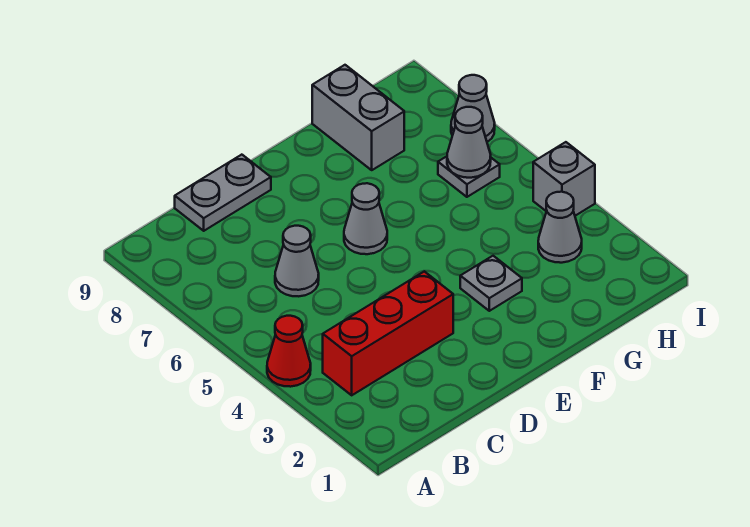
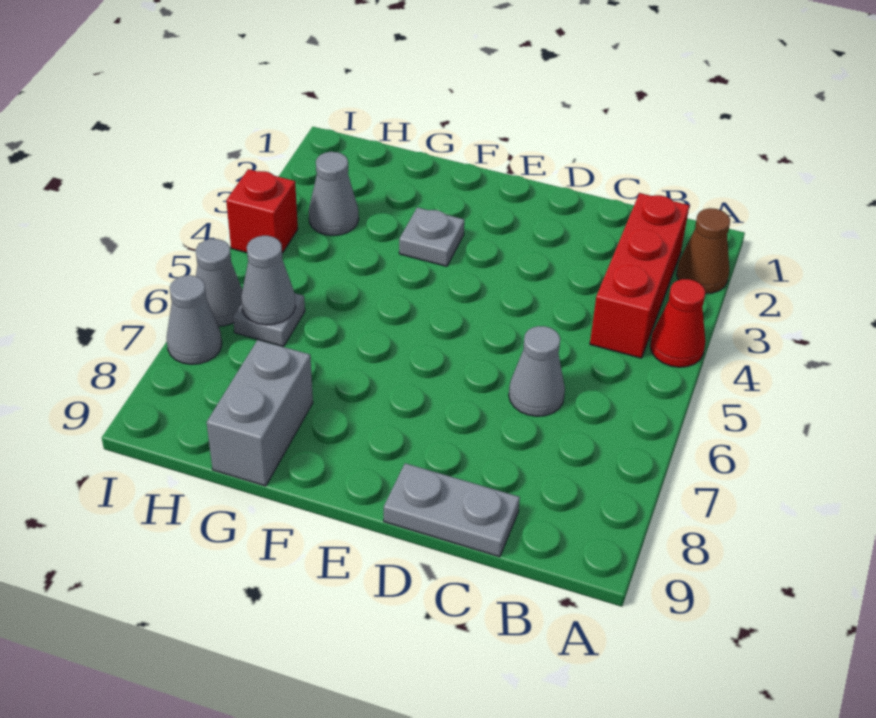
none -> brown cone A2 level 1
red brick B3:D3 level 1 -> red brick B2:B4 level 1
grey cone E6 level 1 -> grey cone I6 level 1
grey brick I4 level 1 -> red brick I4 level 1

